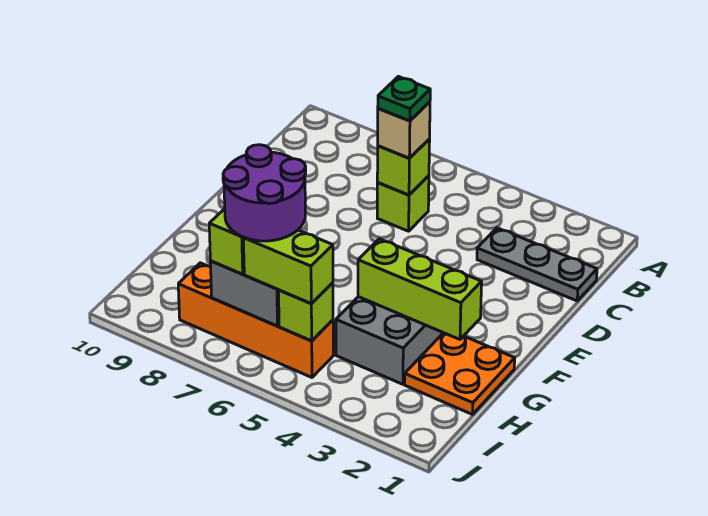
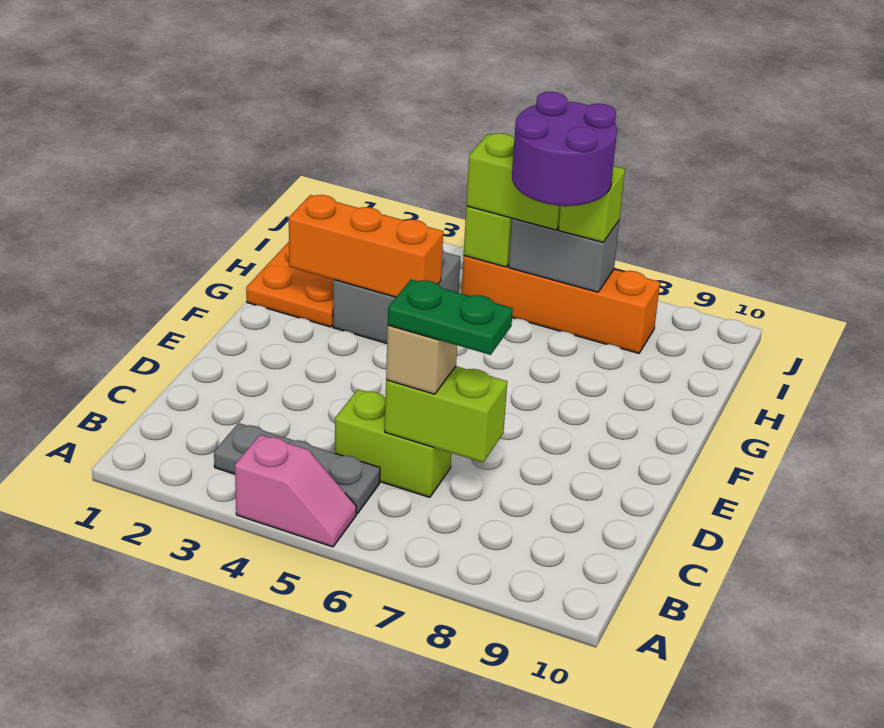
none -> pink slope A4:A5 level 1 top 4
grey plate C1:C3 level 1 -> grey plate B3:B5 level 1
lime brick C6 level 1 -> lime brick C5:C6 level 1
lime brick C6 level 2 -> lime brick C6:C7 level 2
green plate C6 level 4 -> green plate C6:C7 level 4
lime brick G2:G4 level 2 -> orange brick G2:G4 level 2

